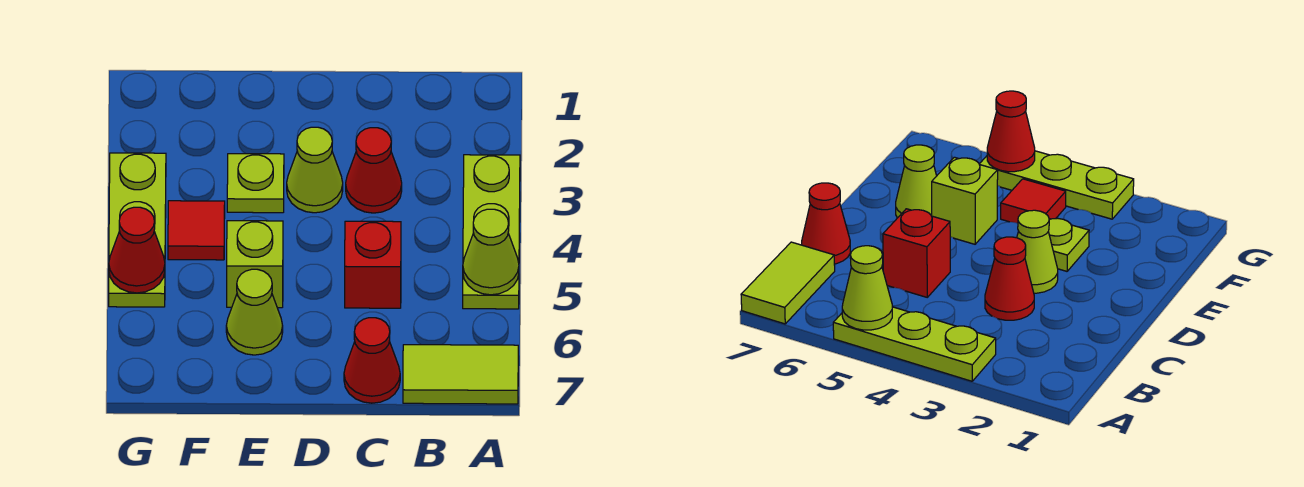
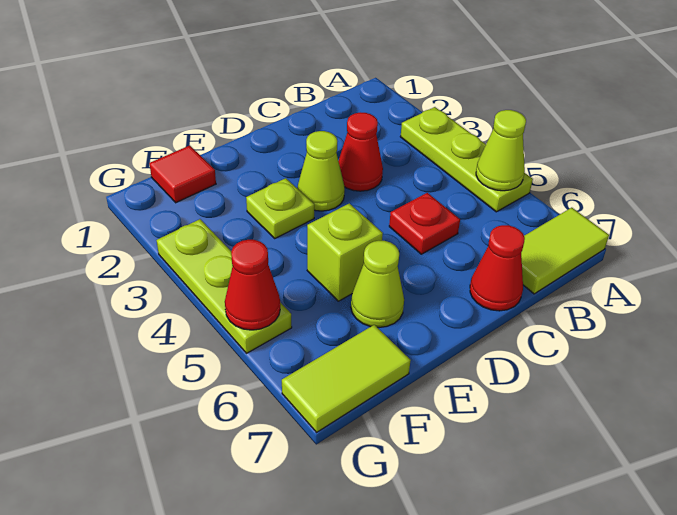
red brick C5 level 1 -> red plate C5 level 1
red tile F4 level 1 -> red tile F1 level 1
none -> lime tile F7:G7 level 1

